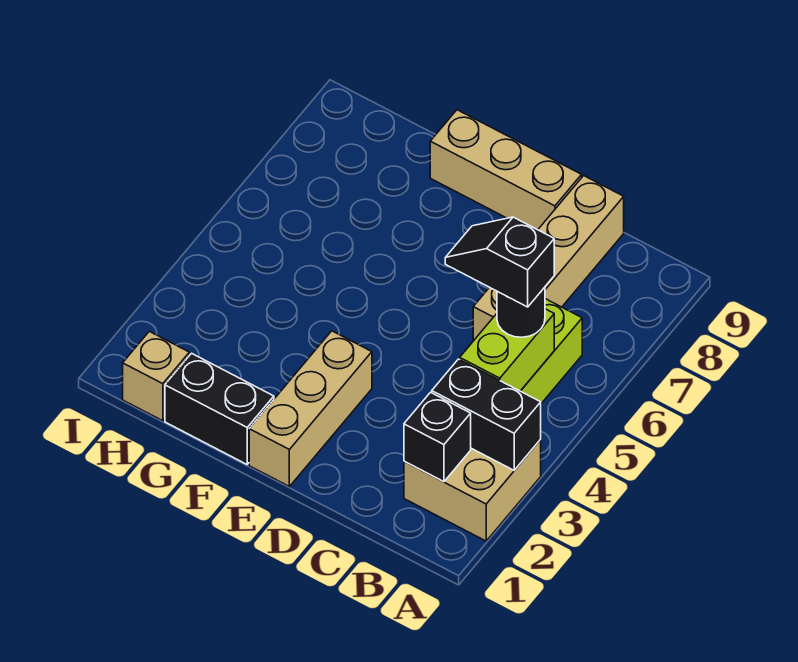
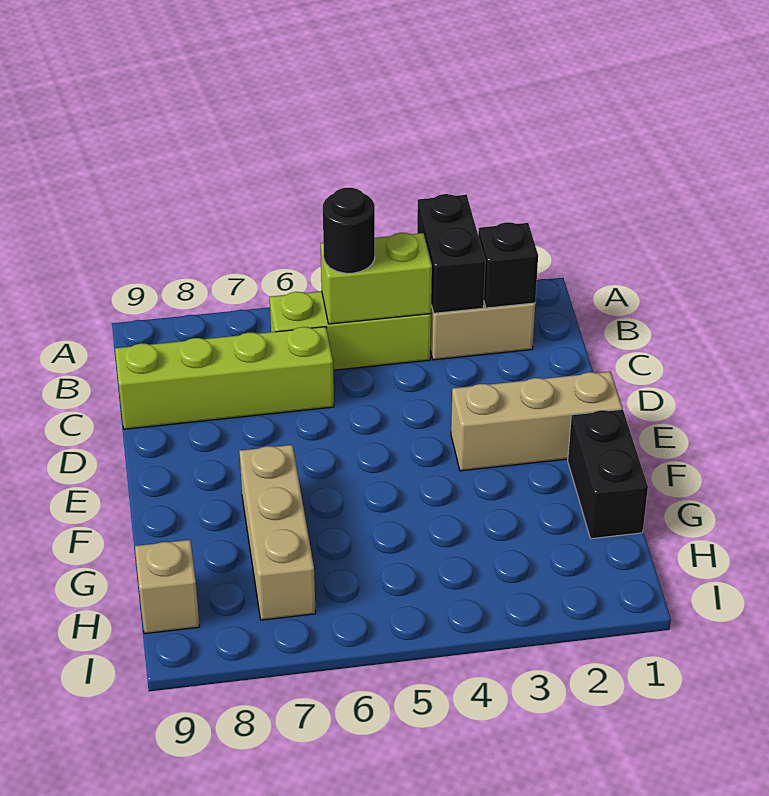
black slope B5:C5 level 4 top B -> none
tan brick C6:C9 level 1 -> lime brick C6:C9 level 1
tan brick D9:F9 level 1 -> tan brick F7:H7 level 1
tan brick H1 level 1 -> tan brick H9 level 1

